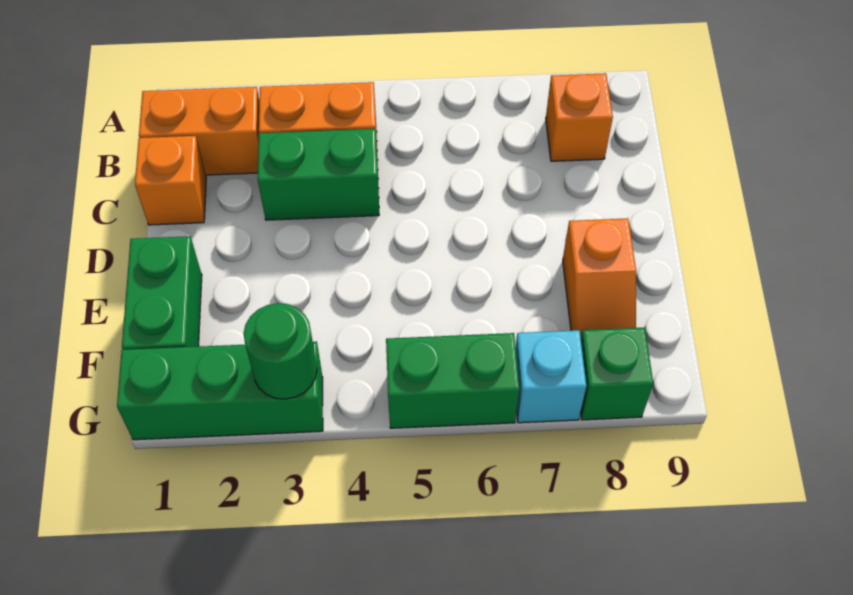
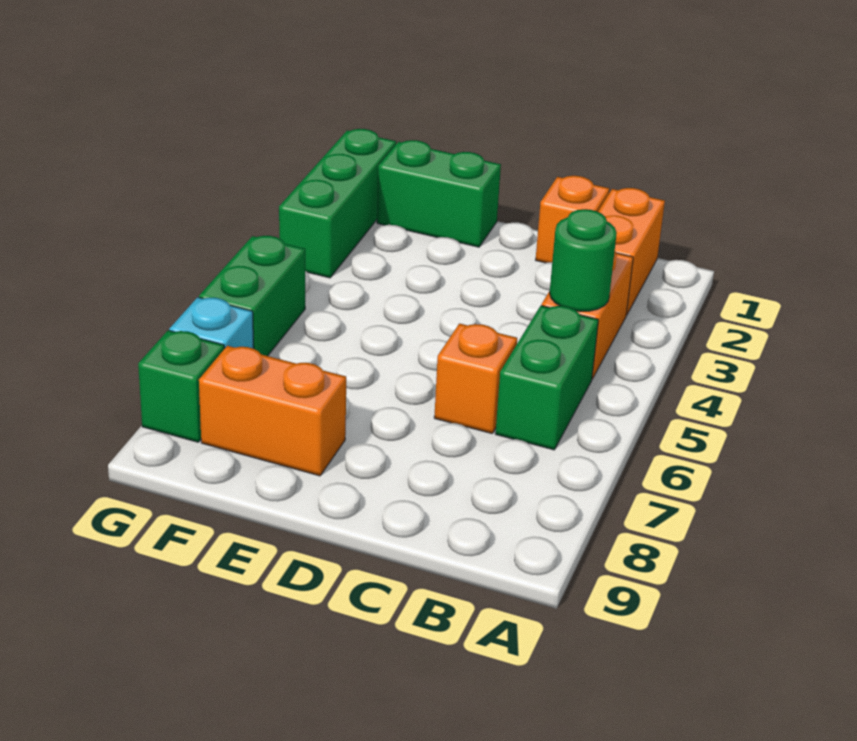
orange brick B8 level 1 -> orange brick C6 level 1
green brick C3:C4 level 1 -> green brick B5:B6 level 1
orange slope E8:F8 level 1 top E -> orange brick E8:F8 level 1
green round brick G3 level 2 -> green round brick B4 level 2

